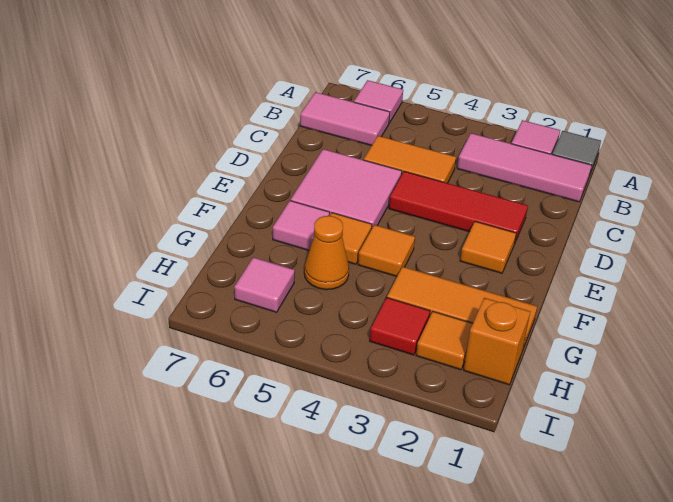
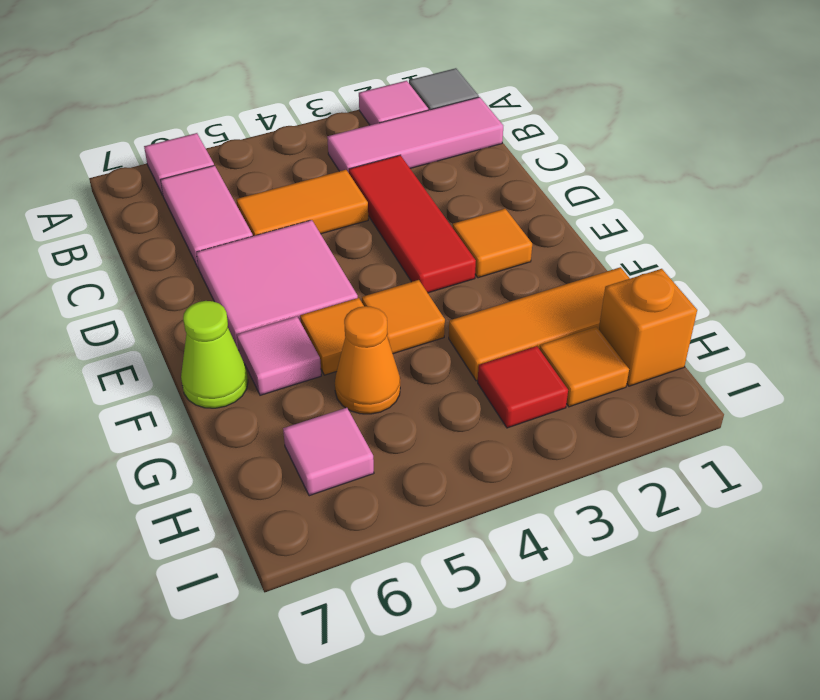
pink tile B6:B7 level 1 -> pink tile B6:C6 level 1
red tile D2:D4 level 1 -> red tile C3:E3 level 1
none -> lime cone F7 level 1

